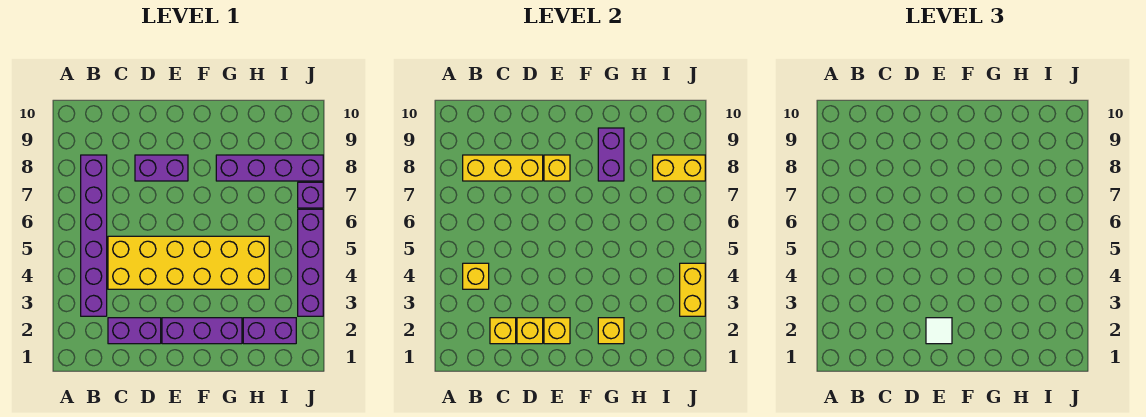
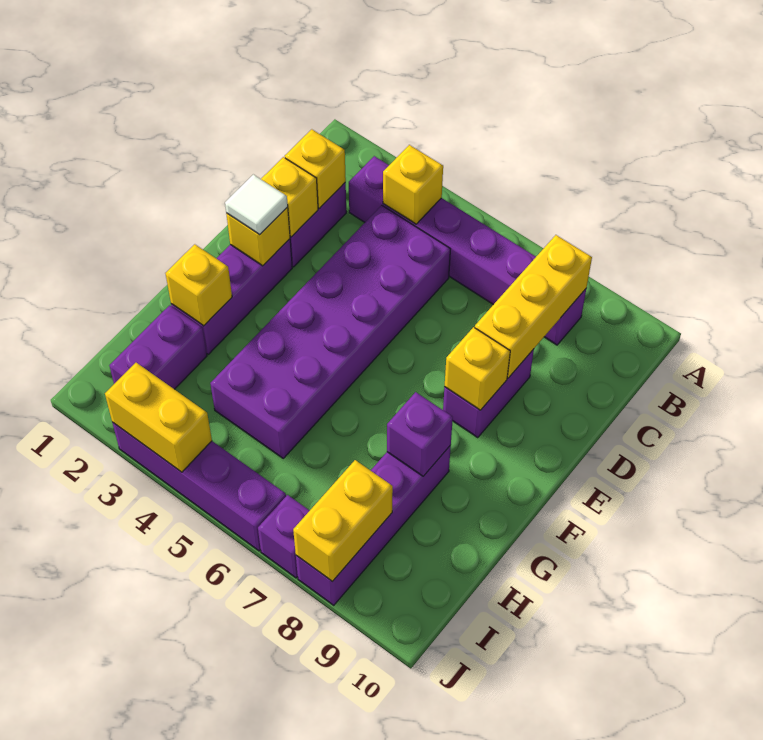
yellow brick C4:H5 level 1 -> purple brick C4:H5 level 1
purple brick G8:G9 level 2 -> purple brick G8 level 2

